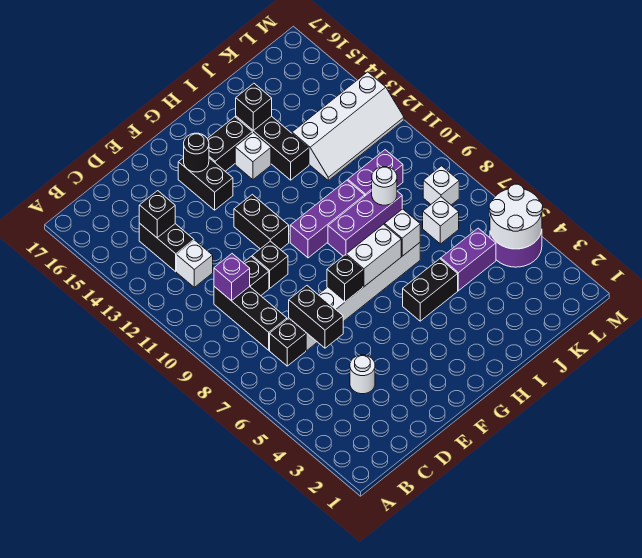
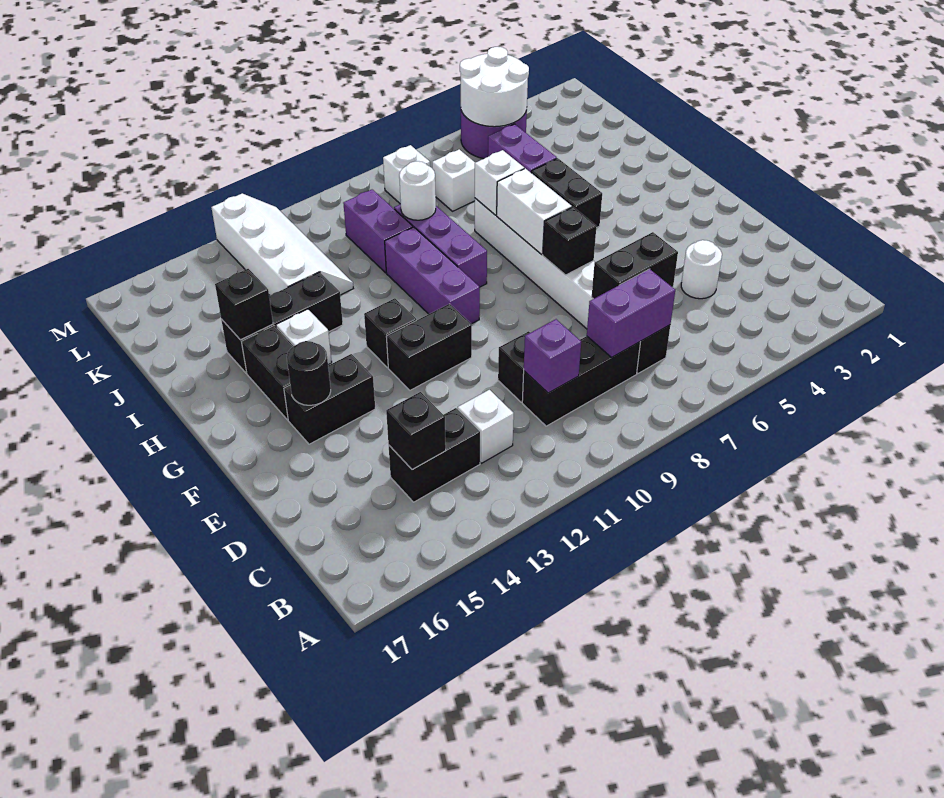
none -> purple brick C7:C8 level 2
black brick E10 level 1 -> black brick G12 level 1

